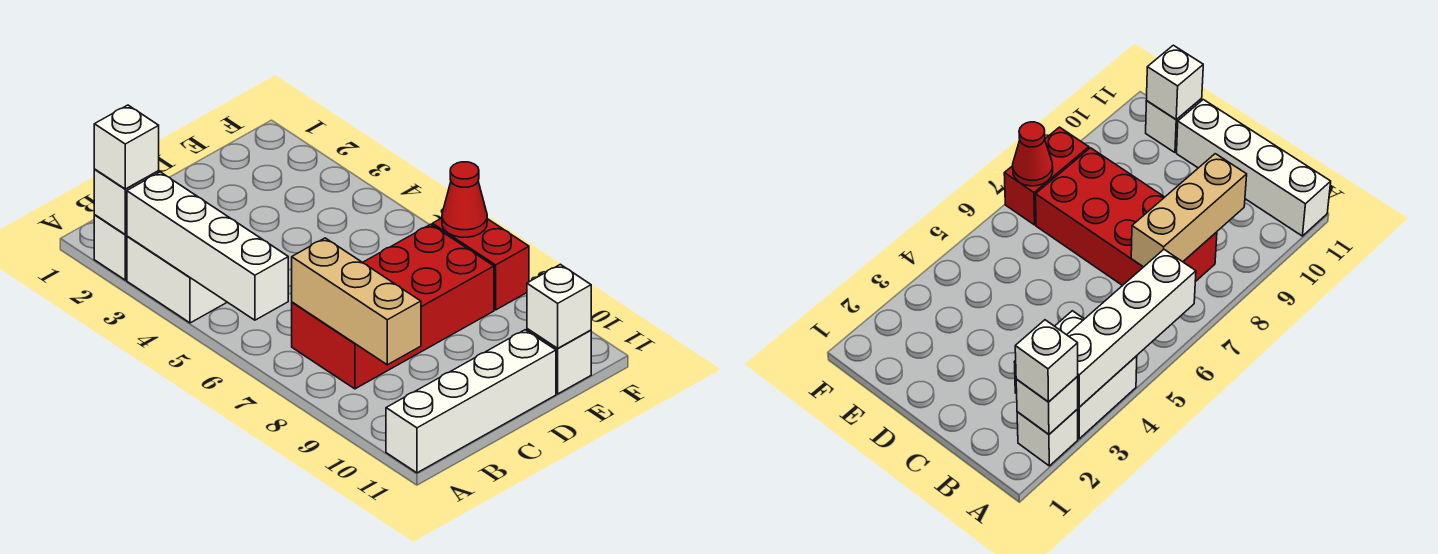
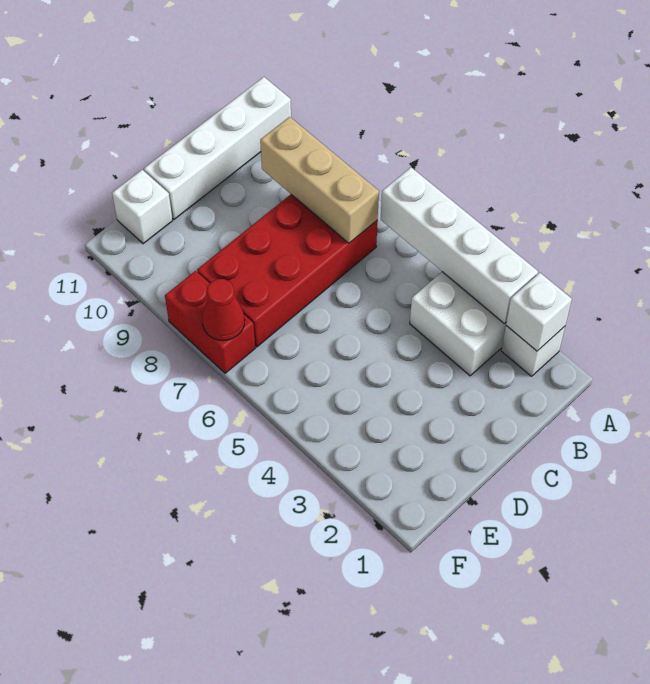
white brick A2 level 3 -> none
white brick E11 level 2 -> none

